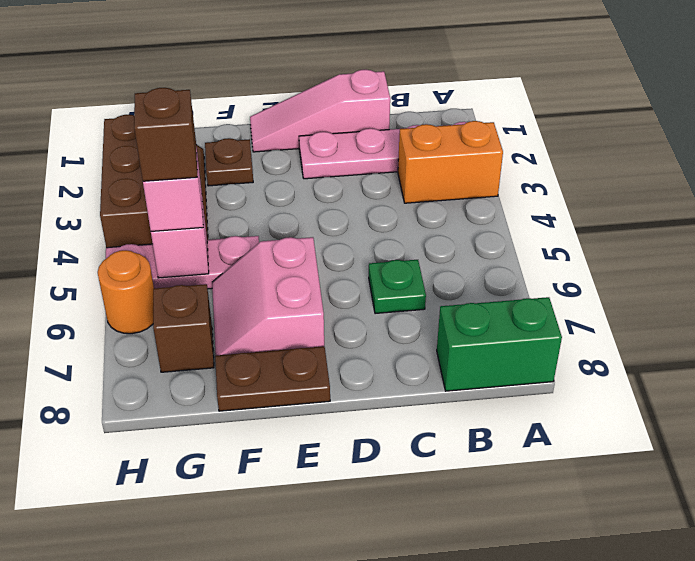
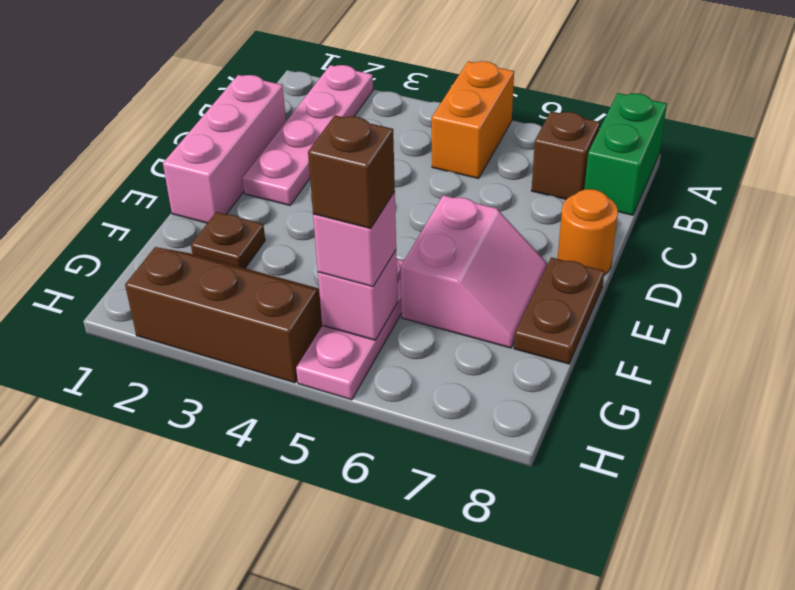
orange brick A3:B3 level 1 -> orange brick A5:B5 level 1
pink slope C1:E1 level 1 top C -> pink brick C1:E1 level 1
green plate C6 level 1 -> none
pink slope E6:F7 level 1 top E -> pink slope E6:F7 level 1 top 6
brown brick G7 level 1 -> brown brick B7 level 1
orange round brick H6 level 1 -> orange round brick D8 level 1

